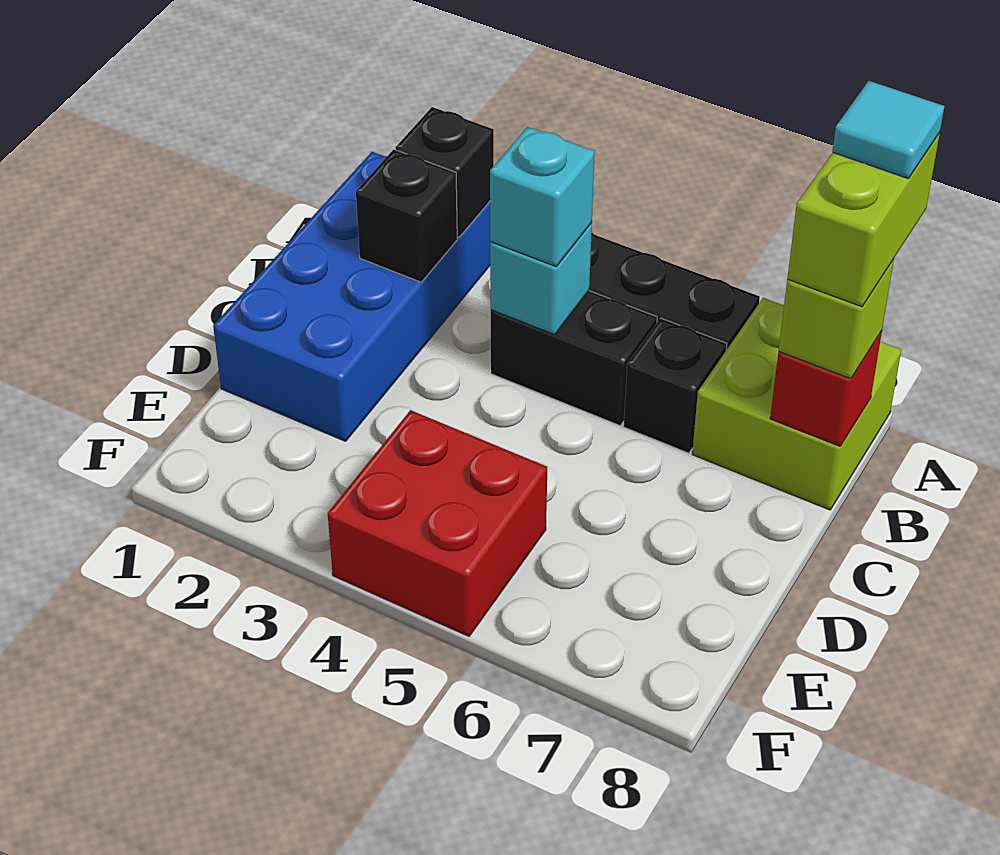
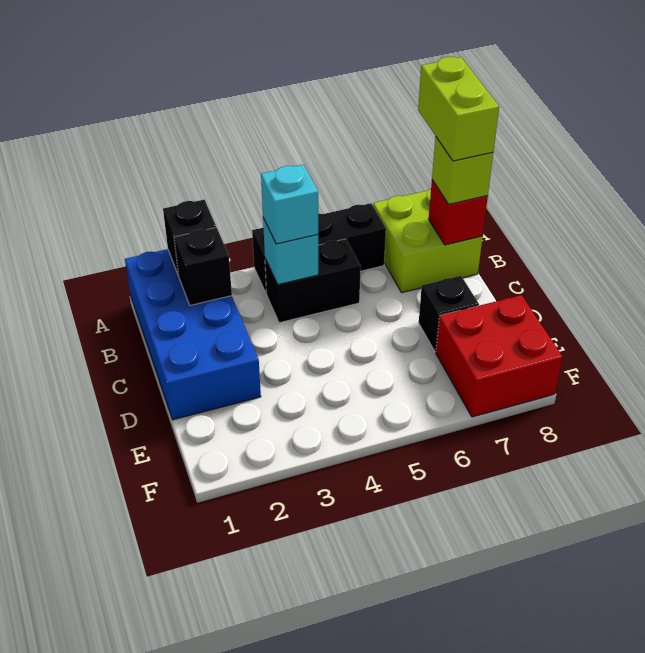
cyan tile A8 level 5 -> none
black brick B6 level 1 -> black brick D7 level 1
red brick E4:F5 level 1 -> red brick E7:F8 level 1

